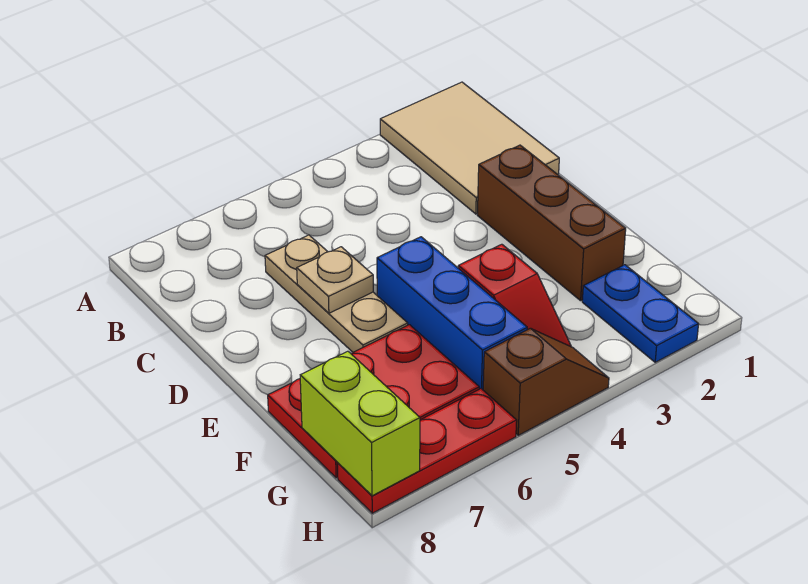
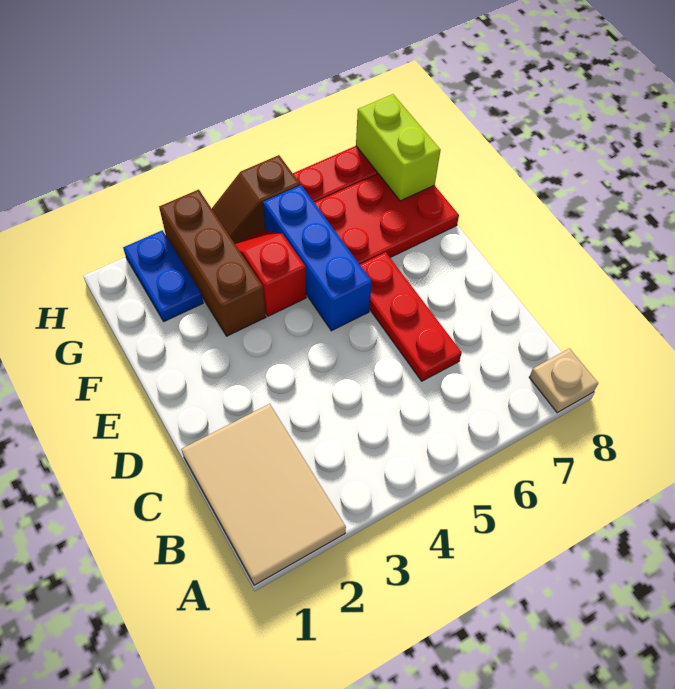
tan plate C6:E6 level 1 -> red plate C6:E6 level 1
brown brick D2:F2 level 1 -> brown brick F3:H3 level 1
tan plate D6 level 2 -> tan plate A8 level 1

